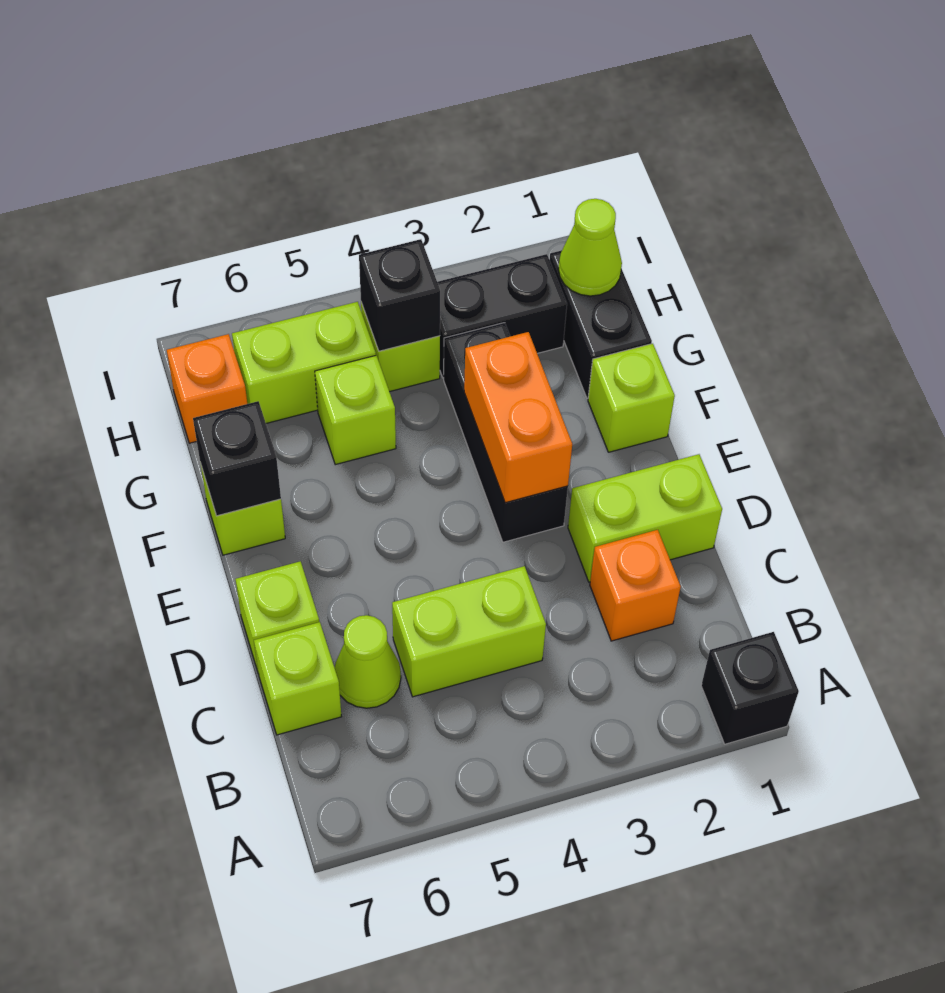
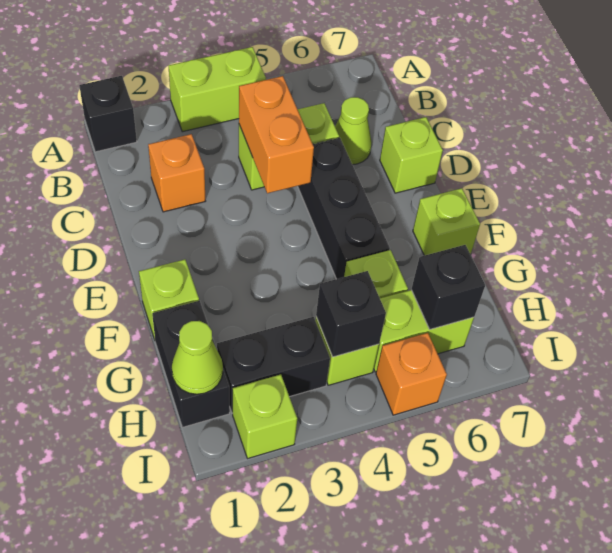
lime brick C7 level 1 -> lime brick I2 level 1
lime brick D1:D2 level 1 -> lime brick A3:A4 level 1
black brick E3:G3 level 1 -> black brick D5:F5 level 1
orange brick E3:F3 level 2 -> orange brick C4:D4 level 2
black brick F7 level 2 -> black brick H6 level 2
orange brick H7 level 1 -> orange brick I5 level 1

